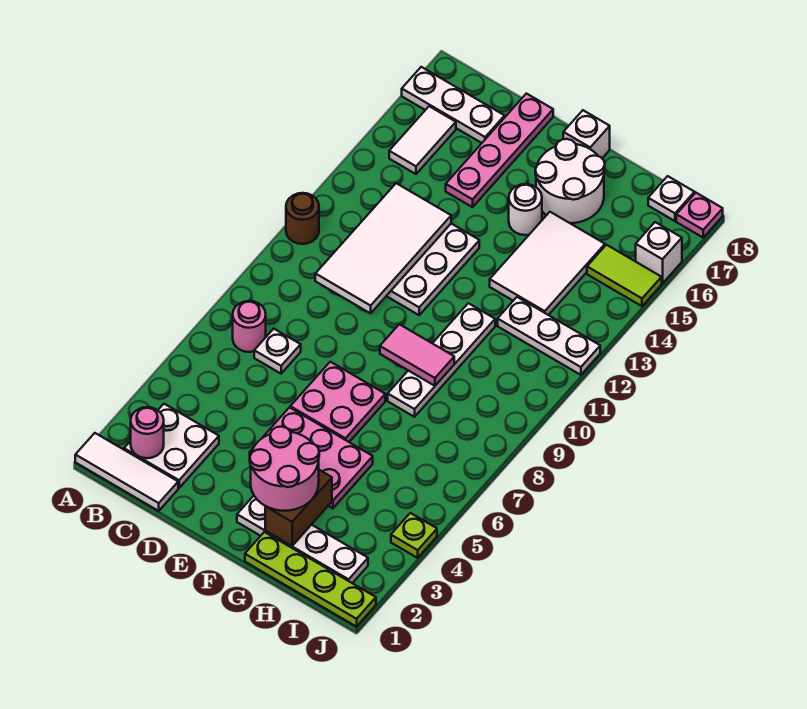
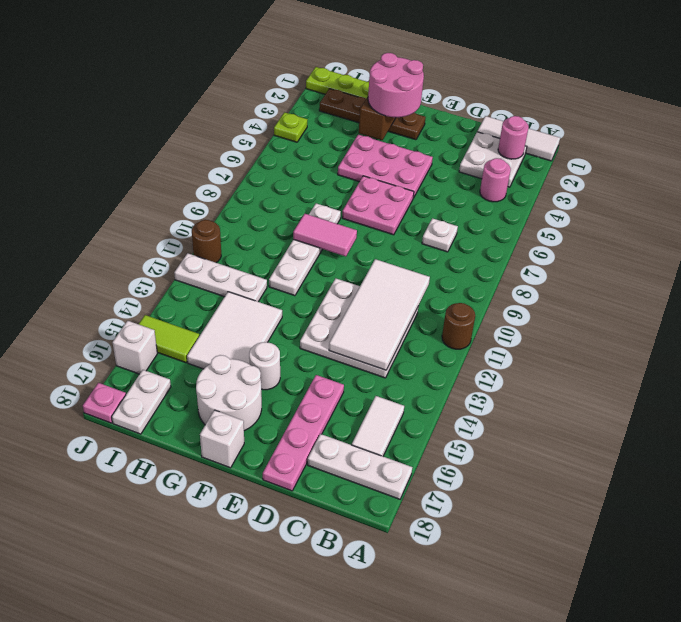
pink round brick B7 level 1 -> pink round brick B4 level 1
white plate F2:I2 level 1 -> brown plate F2:I2 level 1
white plate I18 level 1 -> white plate I17:I18 level 1
none -> brown round brick J11 level 1

